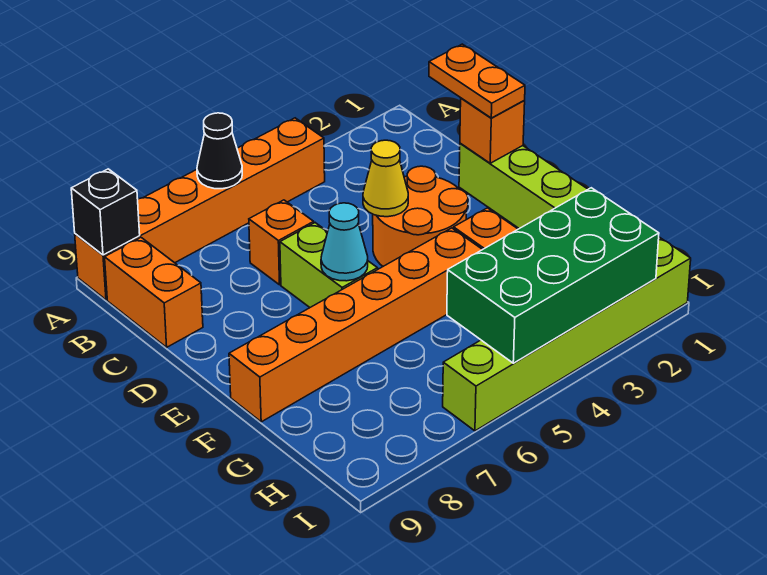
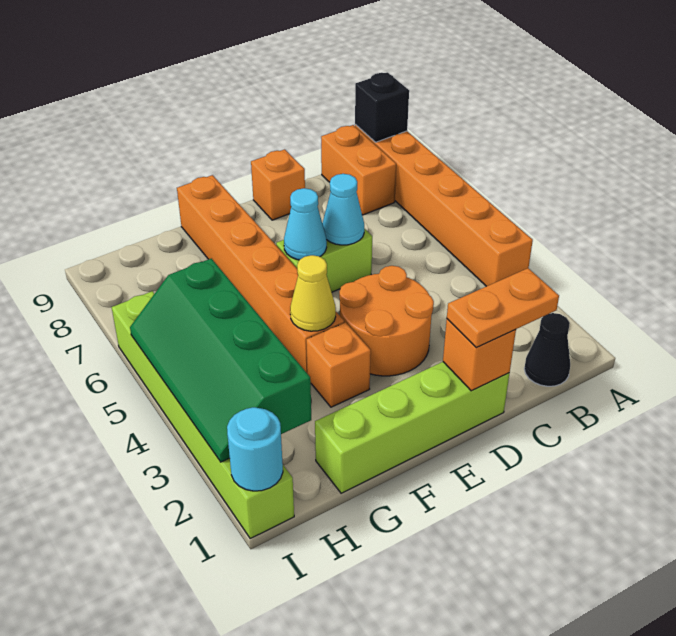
black cone A6 level 2 -> black cone B1 level 1
orange brick B9:C9 level 1 -> orange brick B8:B9 level 1
orange brick C6 level 1 -> orange brick D9 level 1
yellow cone D4 level 2 -> yellow cone F4 level 2
none -> cyan cone D6 level 2
green brick H2:I5 level 2 -> green slope H2:I5 level 2 top H
none -> cyan round brick I1 level 2

